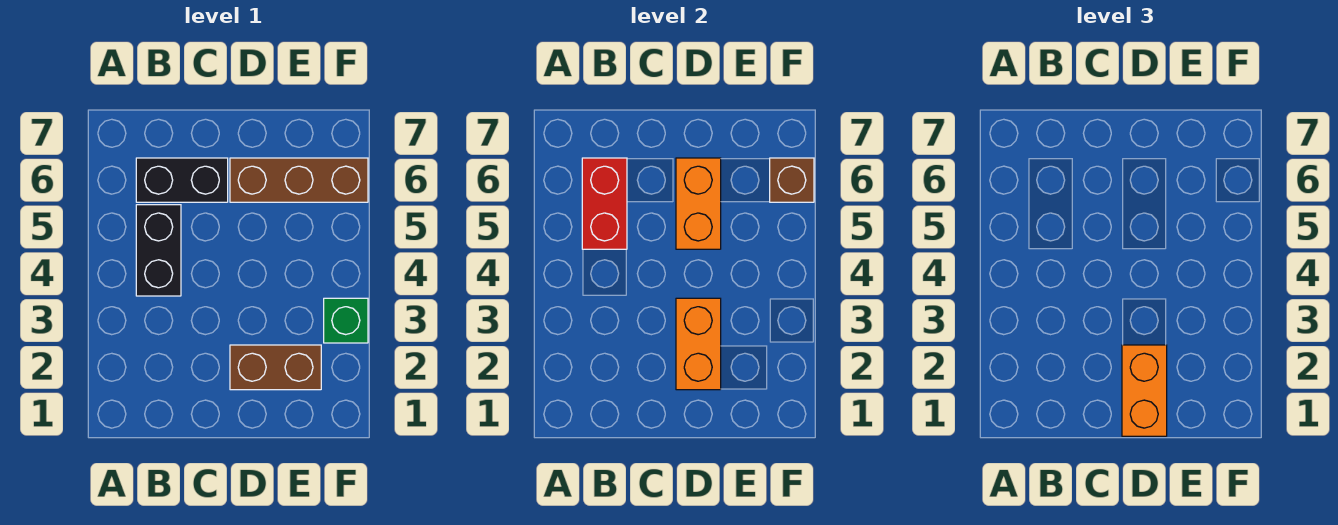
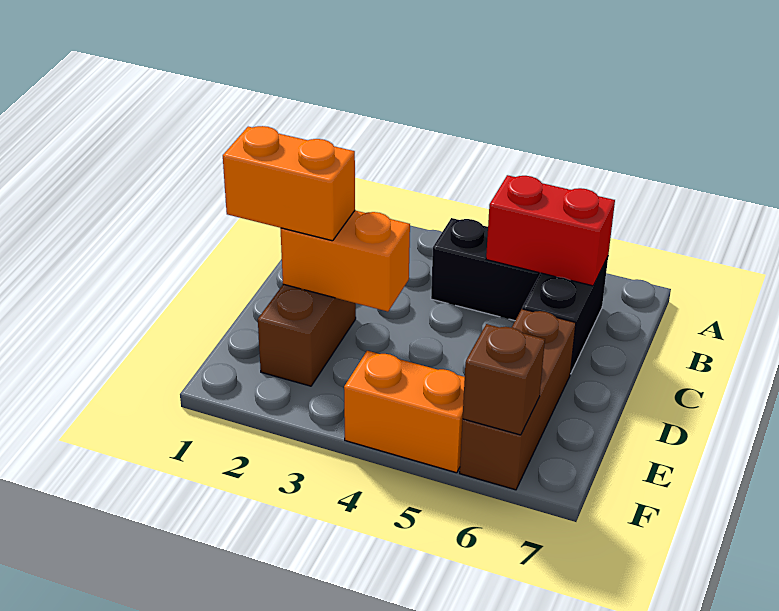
orange brick D5:D6 level 2 -> orange brick F4:F5 level 1
green brick F3 level 1 -> none

